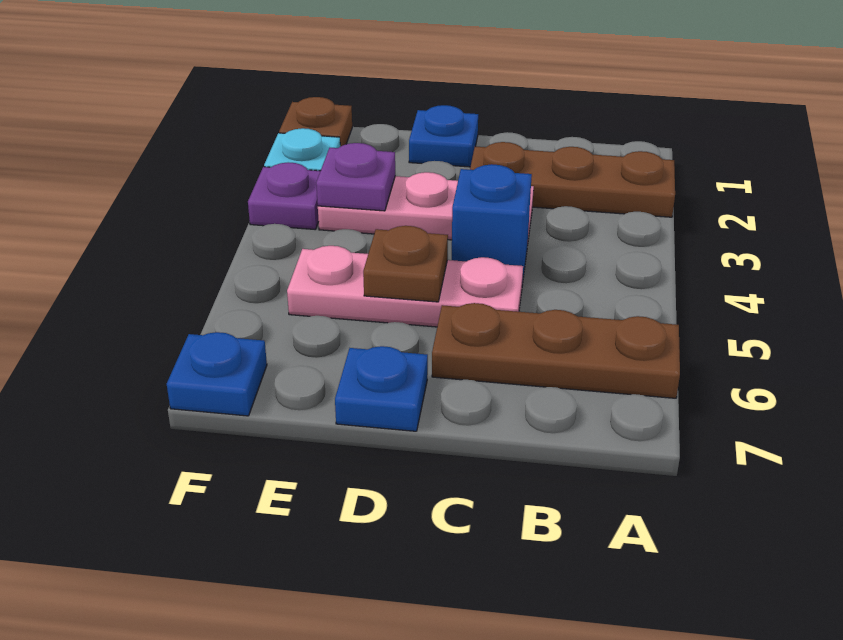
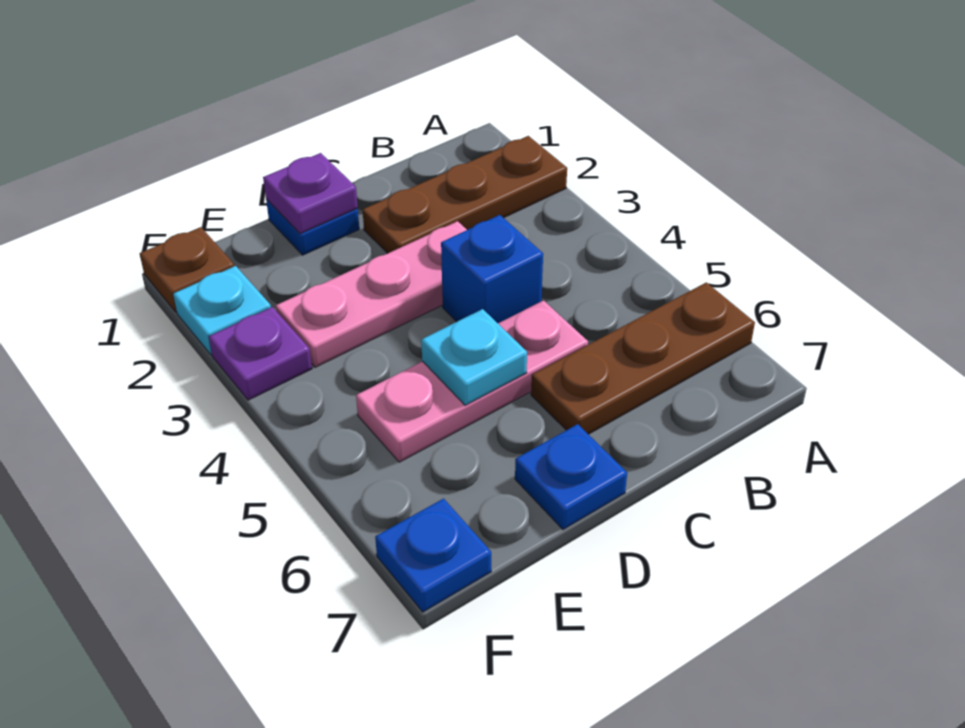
brown plate D5 level 2 -> cyan plate D5 level 2
purple plate E3 level 2 -> purple plate D1 level 2

